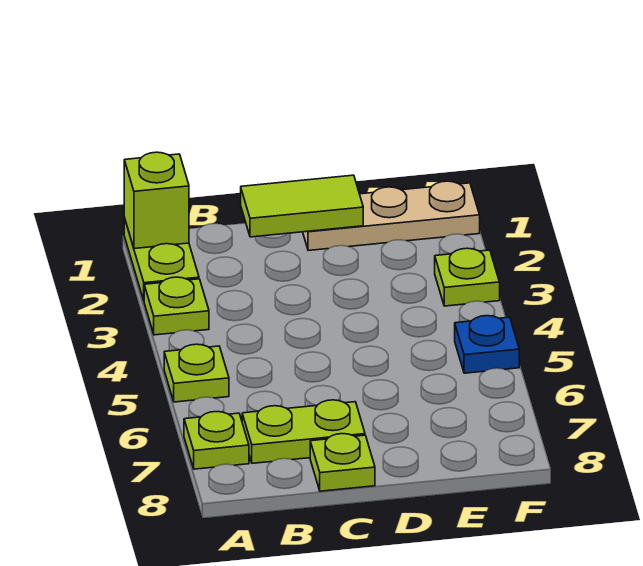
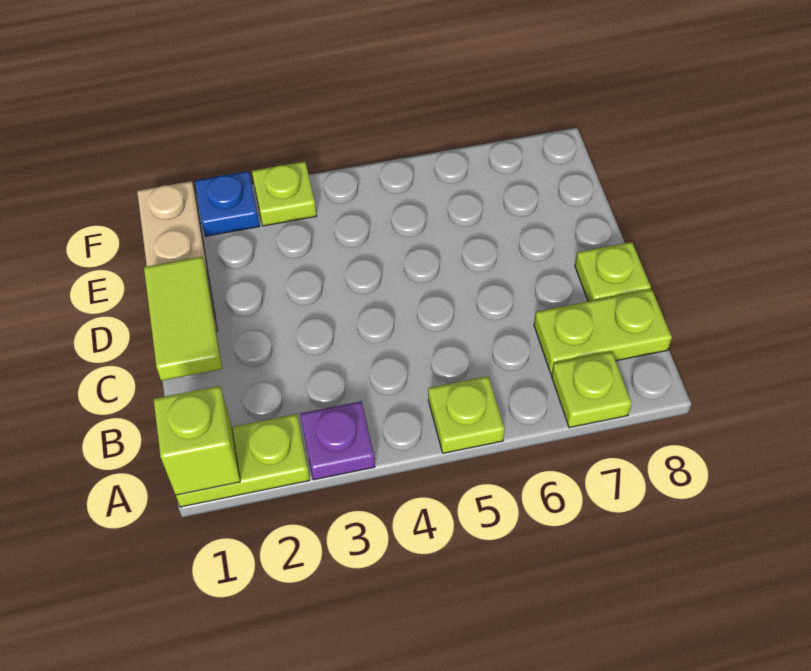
lime plate A3 level 1 -> purple plate A3 level 1
lime plate B7:C7 level 1 -> lime plate B7:B8 level 1
blue plate F5 level 1 -> blue plate F2 level 1

